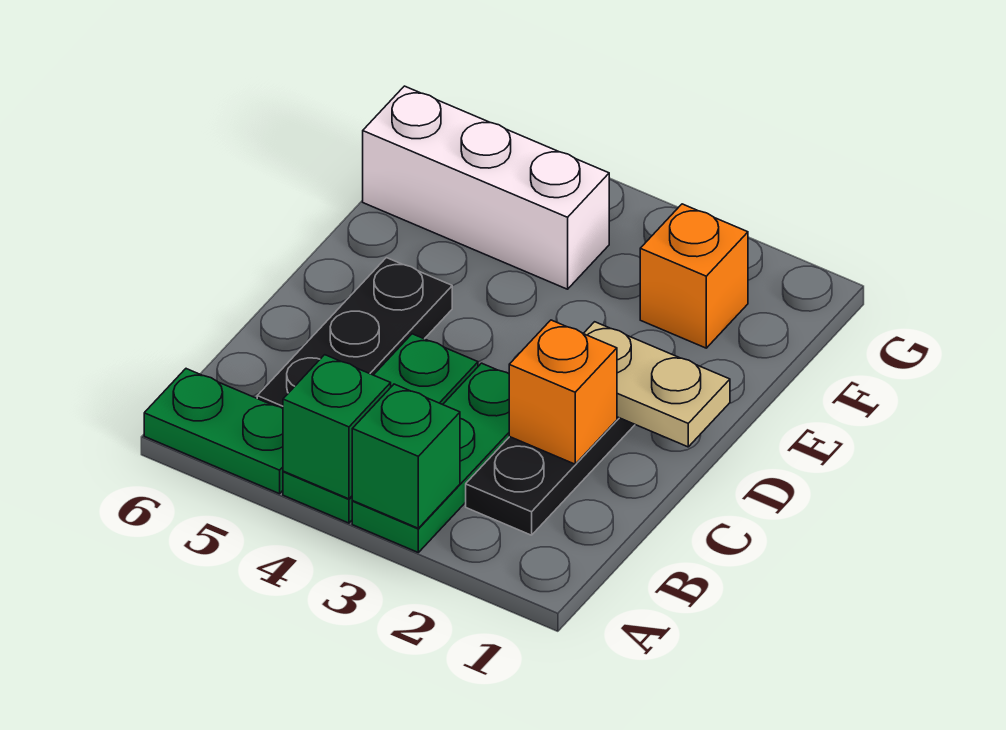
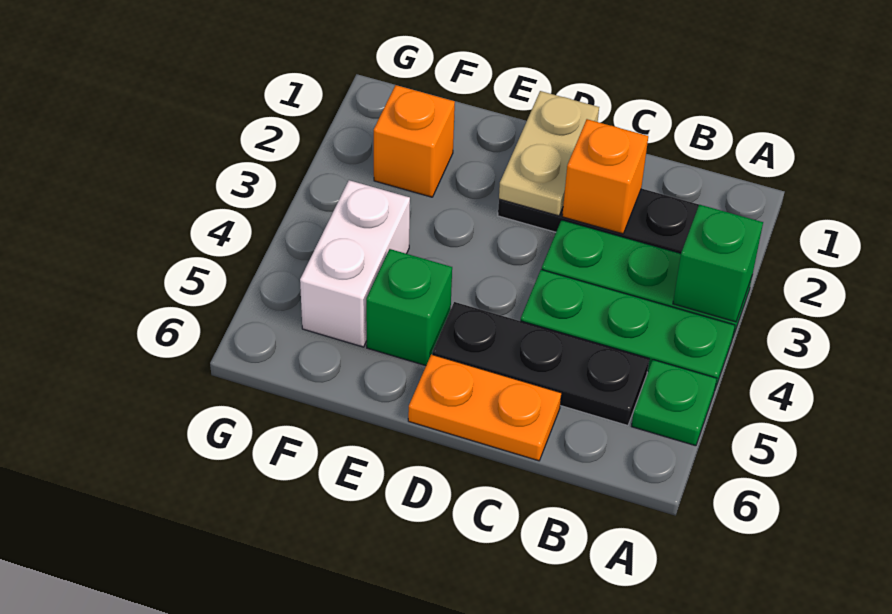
green brick A4 level 2 -> green brick E5 level 1
green plate A5:A6 level 1 -> green plate A5 level 1
none -> orange plate C6:D6 level 1
white brick F4:F6 level 1 -> white brick F4:F5 level 1

